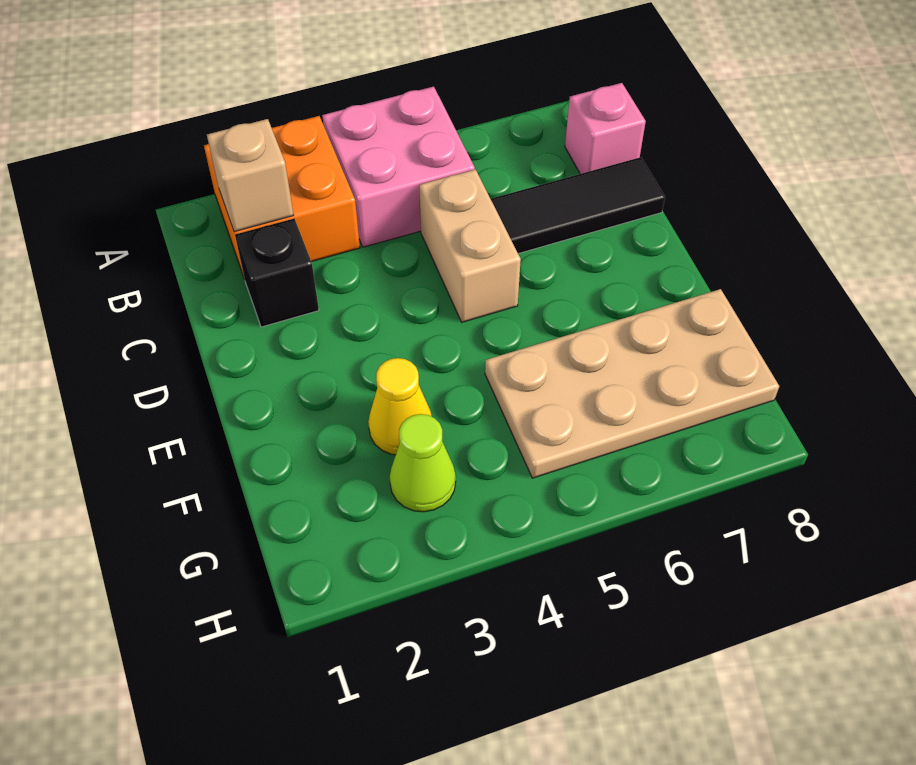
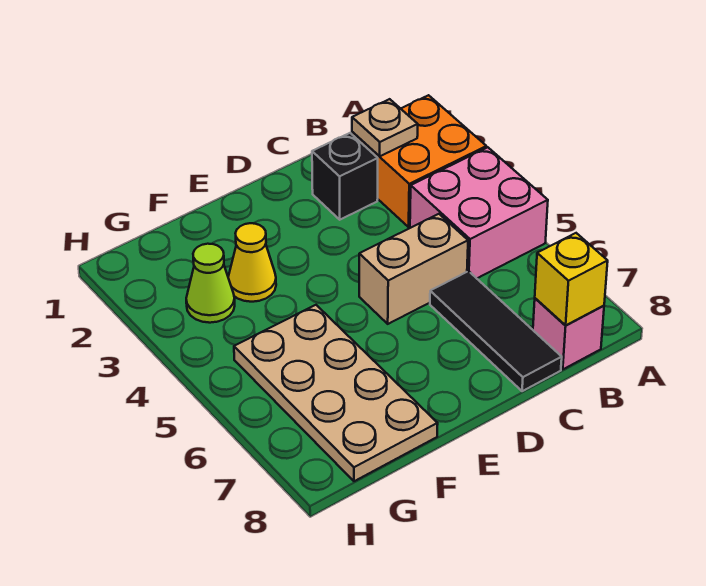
tan brick B2 level 2 -> tan plate B2 level 2
none -> yellow brick B8 level 2

